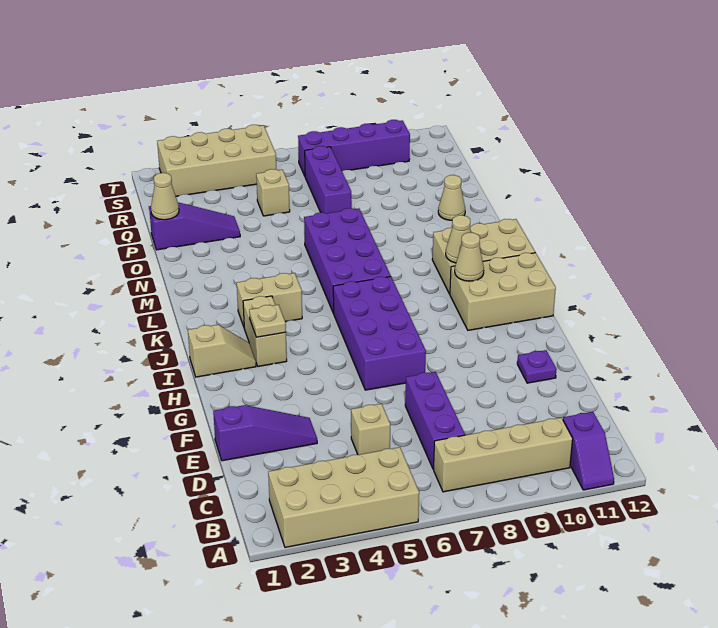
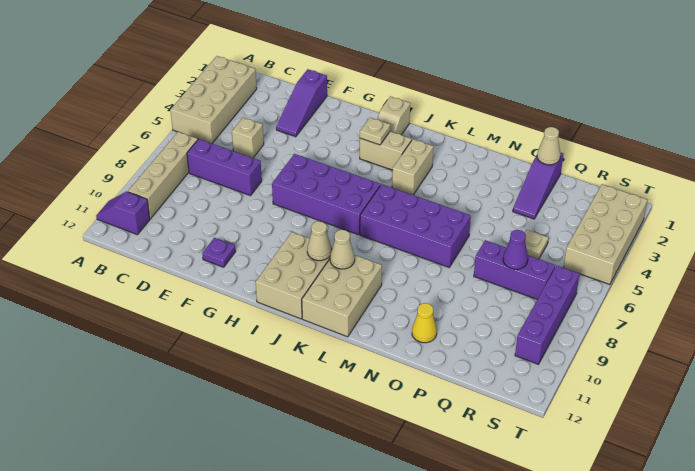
tan cone O11 level 1 -> yellow cone O11 level 1
tan brick Q5 level 1 -> tan plate Q5 level 1
none -> purple cone Q7 level 2

